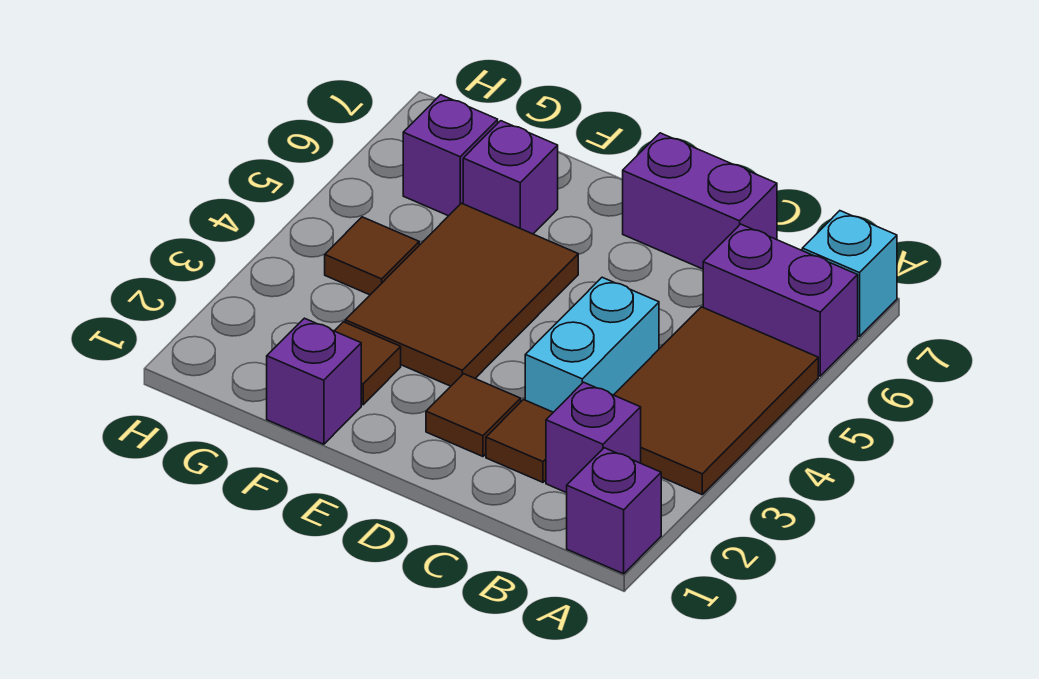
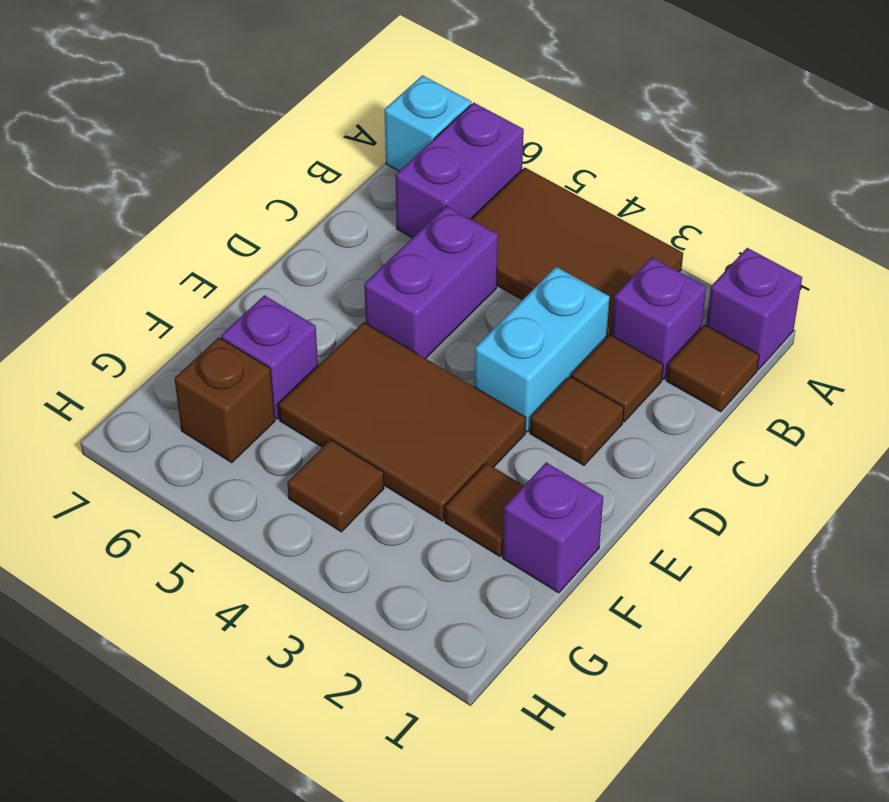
none -> brown tile B1 level 1
cyan brick C3:C4 level 1 -> cyan brick C3:D3 level 1
purple brick C7:D7 level 1 -> purple brick C5:D5 level 1
purple brick G6 level 1 -> brown brick G6 level 1

